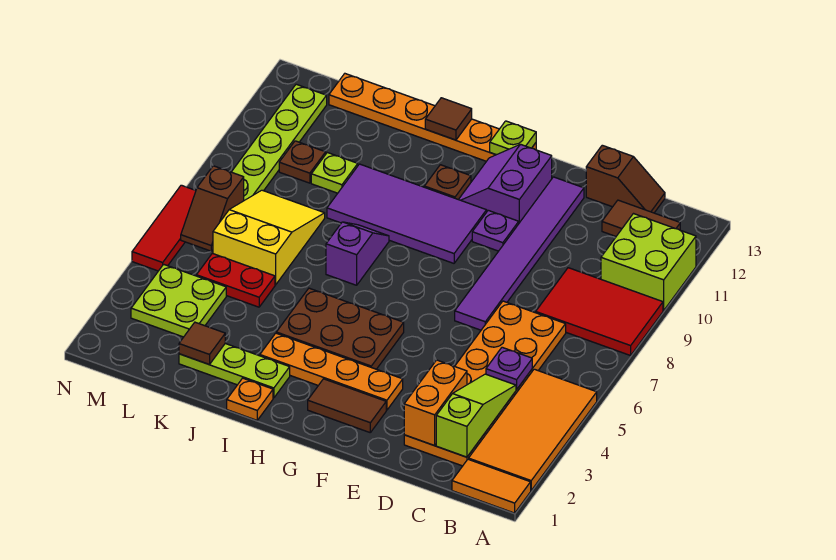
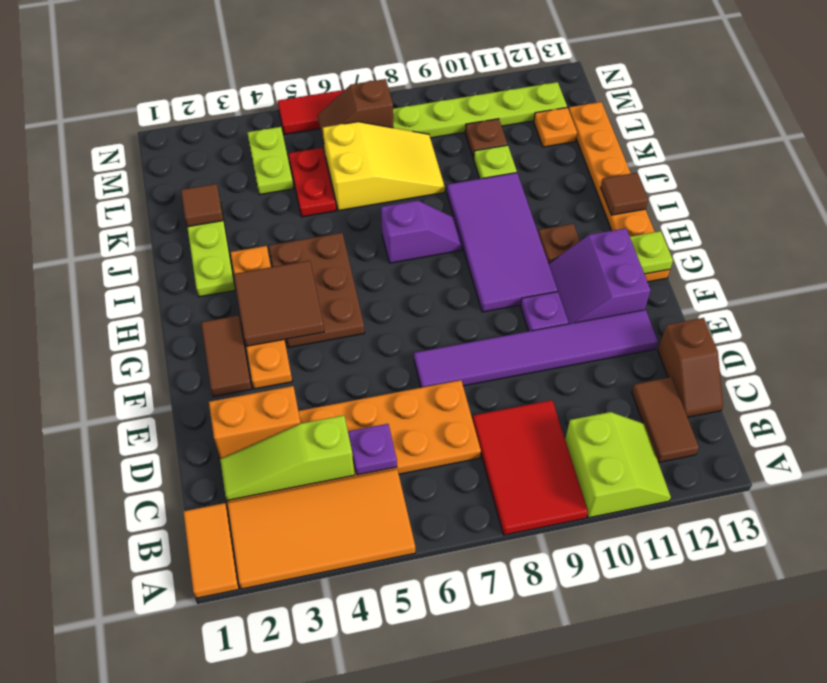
lime brick A10:B11 level 1 -> lime slope A10:B11 level 1 top 10
lime slope C2:C4 level 2 top 2 -> lime slope C2:C4 level 2 top 4
purple slope F11:G12 level 1 top F -> purple slope F11:G12 level 1 top 12
none -> brown tile G3:H4 level 2
orange plate I1 level 1 -> orange plate L12 level 1
lime plate L3:M4 level 1 -> lime plate L4:M4 level 1

